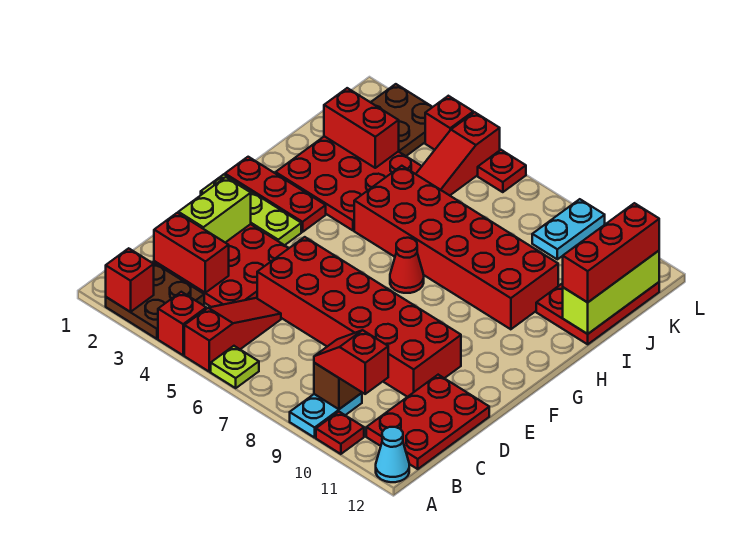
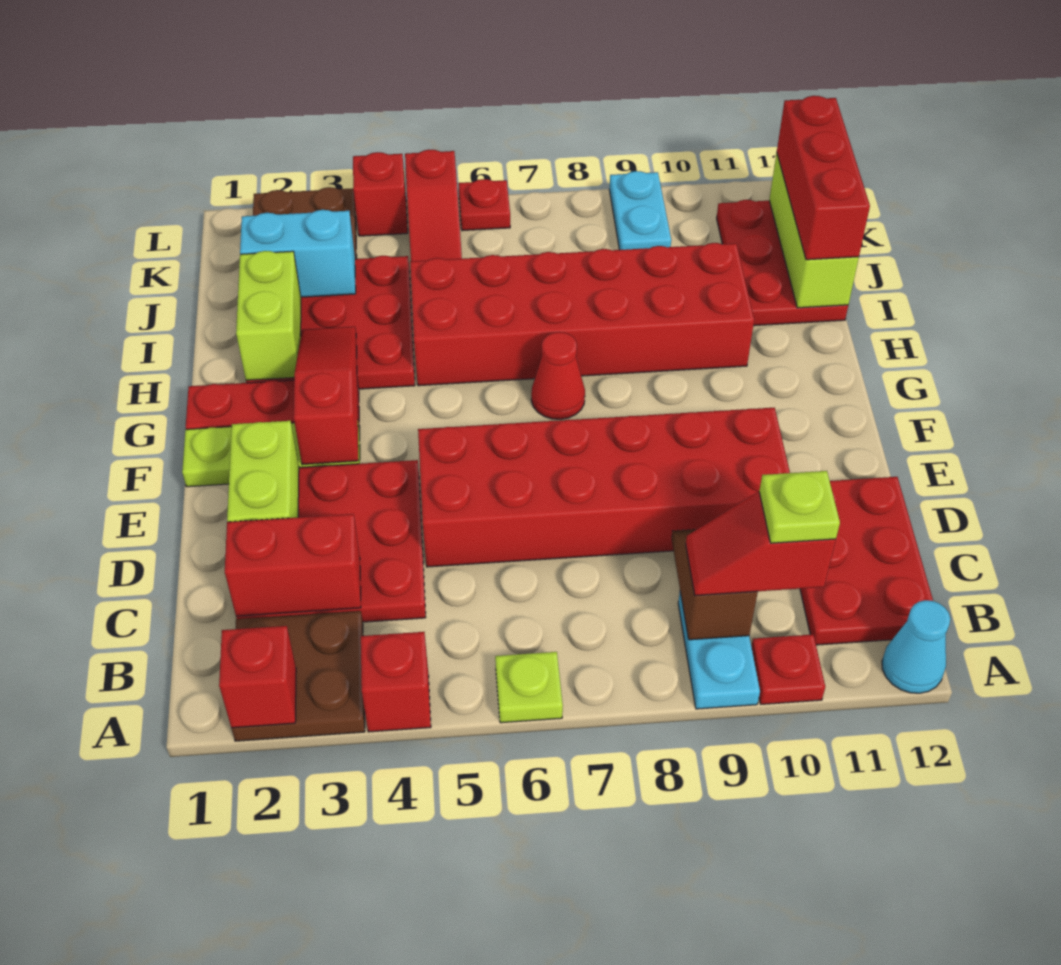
red slope A5:C5 level 1 top A -> red slope F3:H3 level 2 top F
none -> lime plate B10 level 4
none -> lime brick H2:I2 level 2
red brick J2:J3 level 2 -> cyan brick J2:J3 level 2

